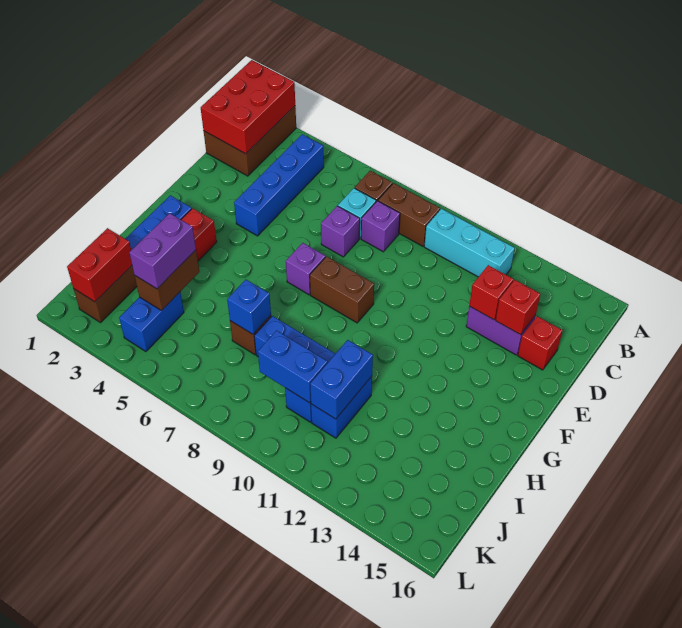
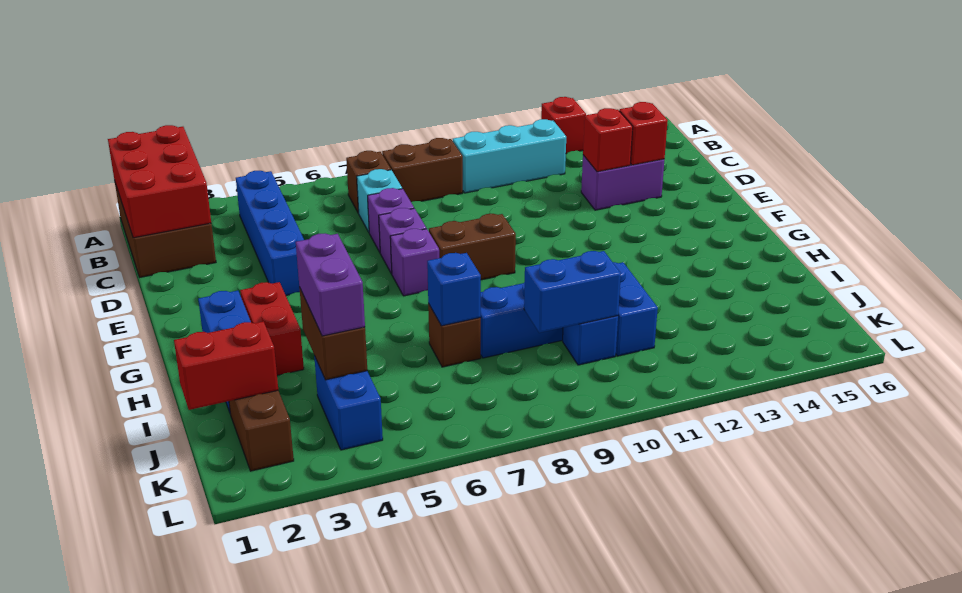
purple brick C8 level 1 -> purple brick E7 level 1
red brick D15 level 1 -> red brick A13 level 1
blue brick I11:J11 level 2 -> none
red brick J2:K2 level 2 -> red brick J1:J2 level 2

